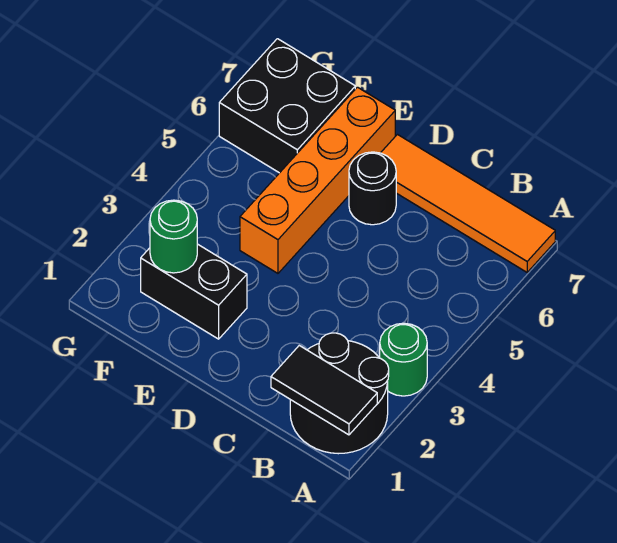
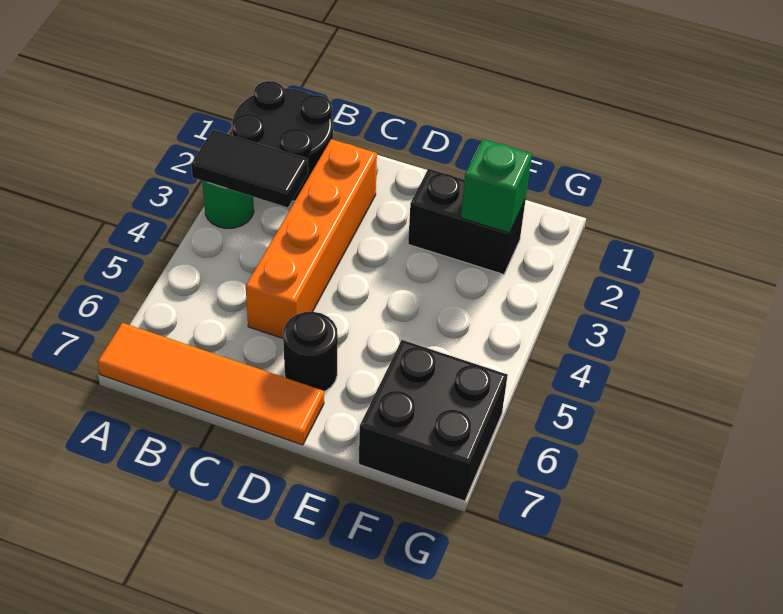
black tile A1:B1 level 2 -> black tile A3:B3 level 2
orange brick E4:E7 level 1 -> orange brick C2:C5 level 1
green round brick F2 level 2 -> green brick F2 level 2

